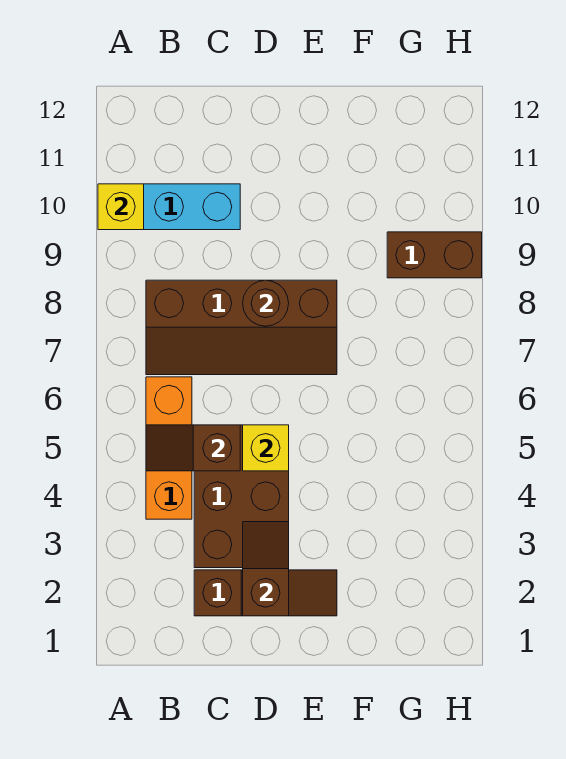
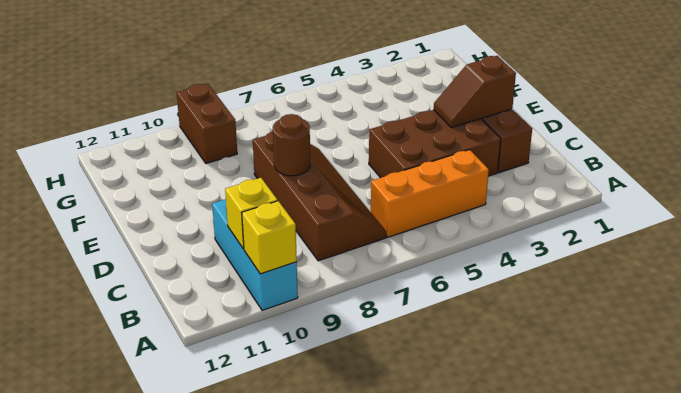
brown slope B5:C5 level 2 top C -> none
yellow brick D5 level 2 -> yellow brick B10 level 2

